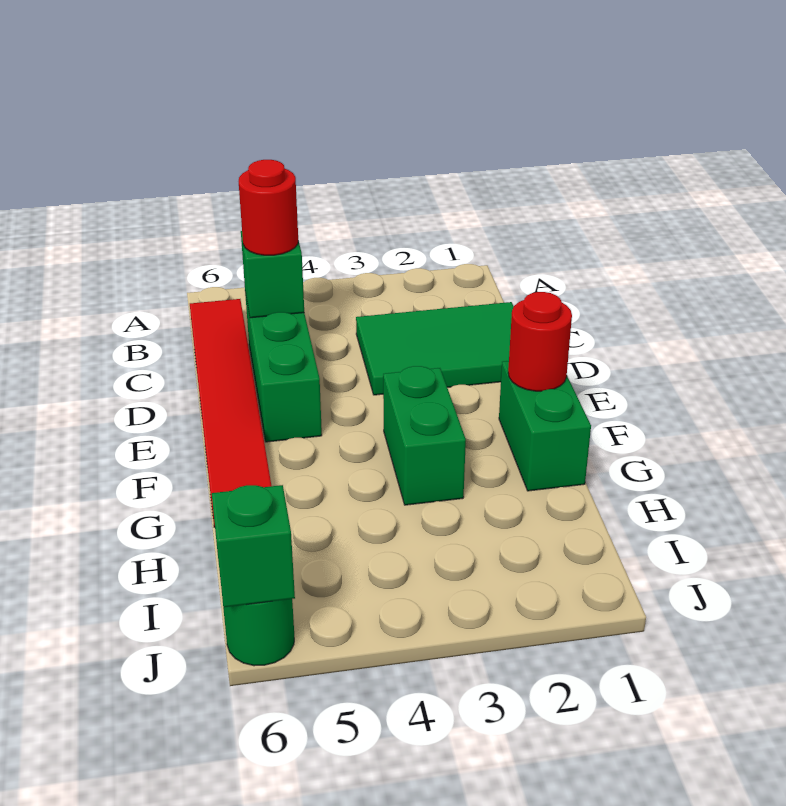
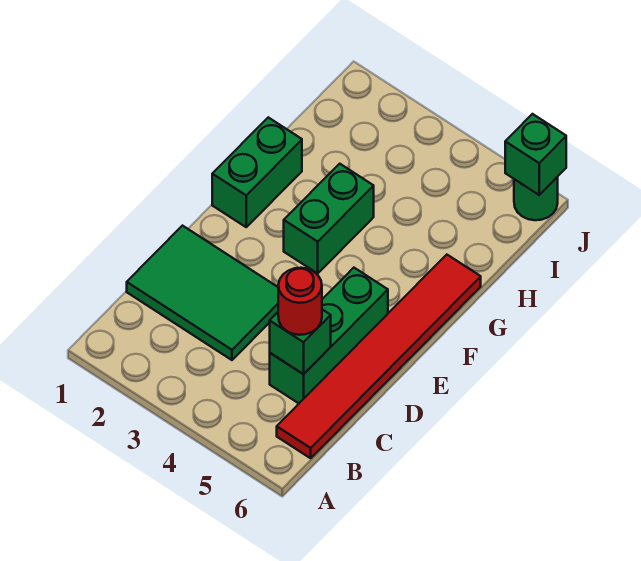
red round brick F1 level 2 -> none

